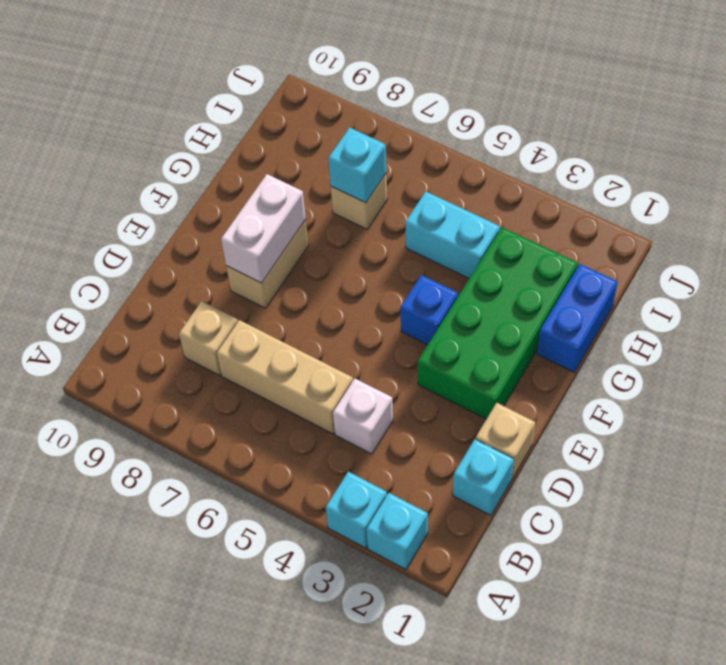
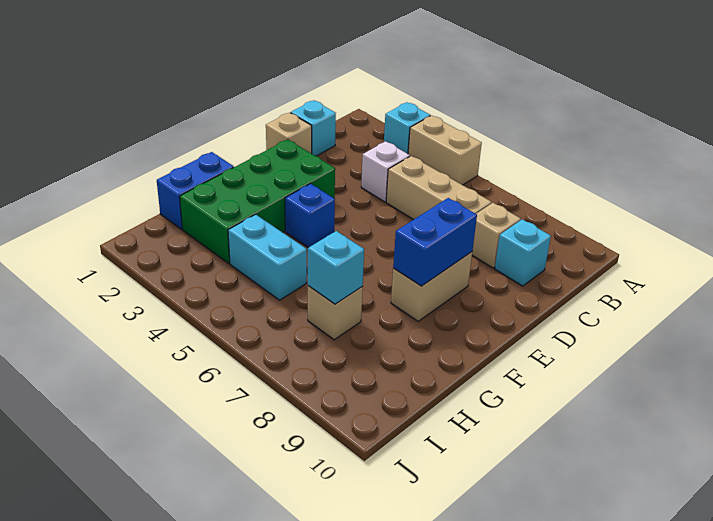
cyan brick A2 level 1 -> cyan brick C9 level 1
none -> tan brick A4:A5 level 1
white brick E8:F8 level 2 -> blue brick E8:F8 level 2

